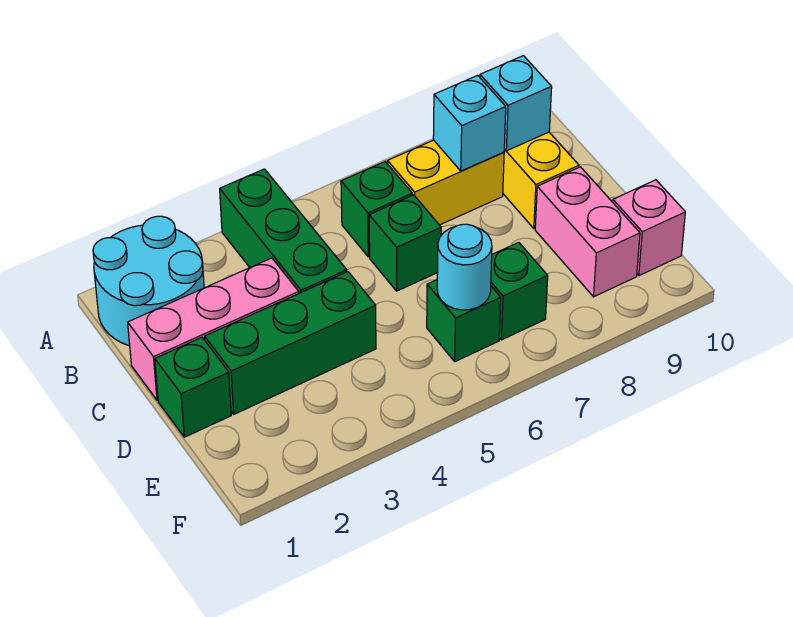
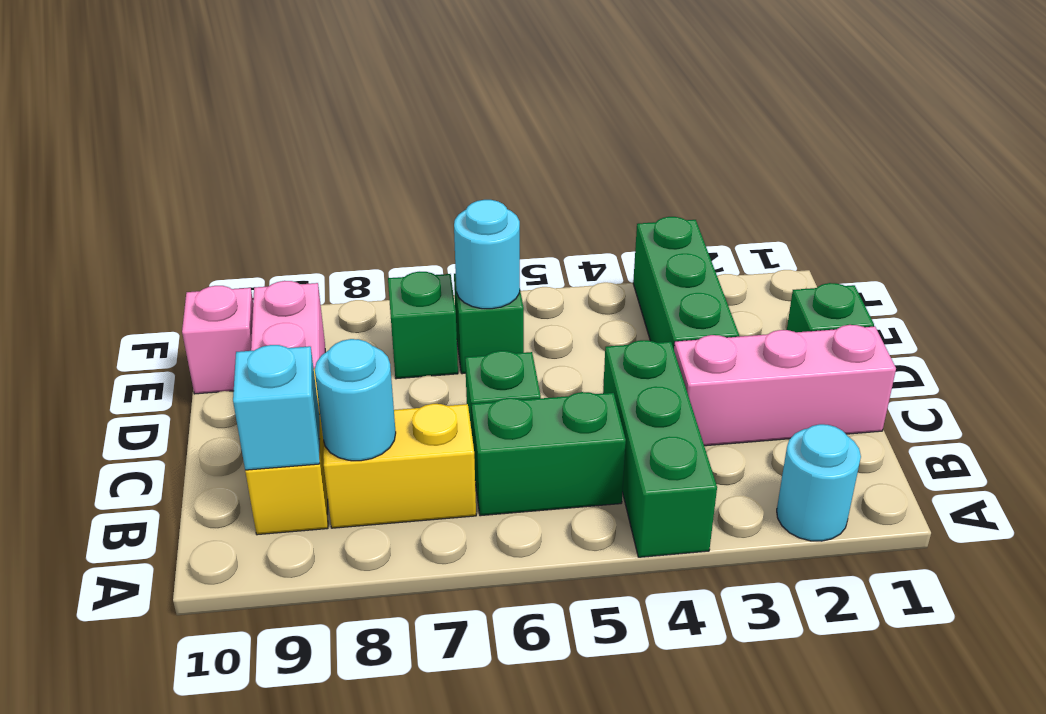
cyan round brick A1:B2 level 1 -> cyan round brick A2 level 1
green brick B6 level 1 -> green brick B5:B6 level 1
cyan brick B8 level 2 -> cyan round brick B8 level 2
green brick D2:D4 level 1 -> green brick D3:F3 level 1

